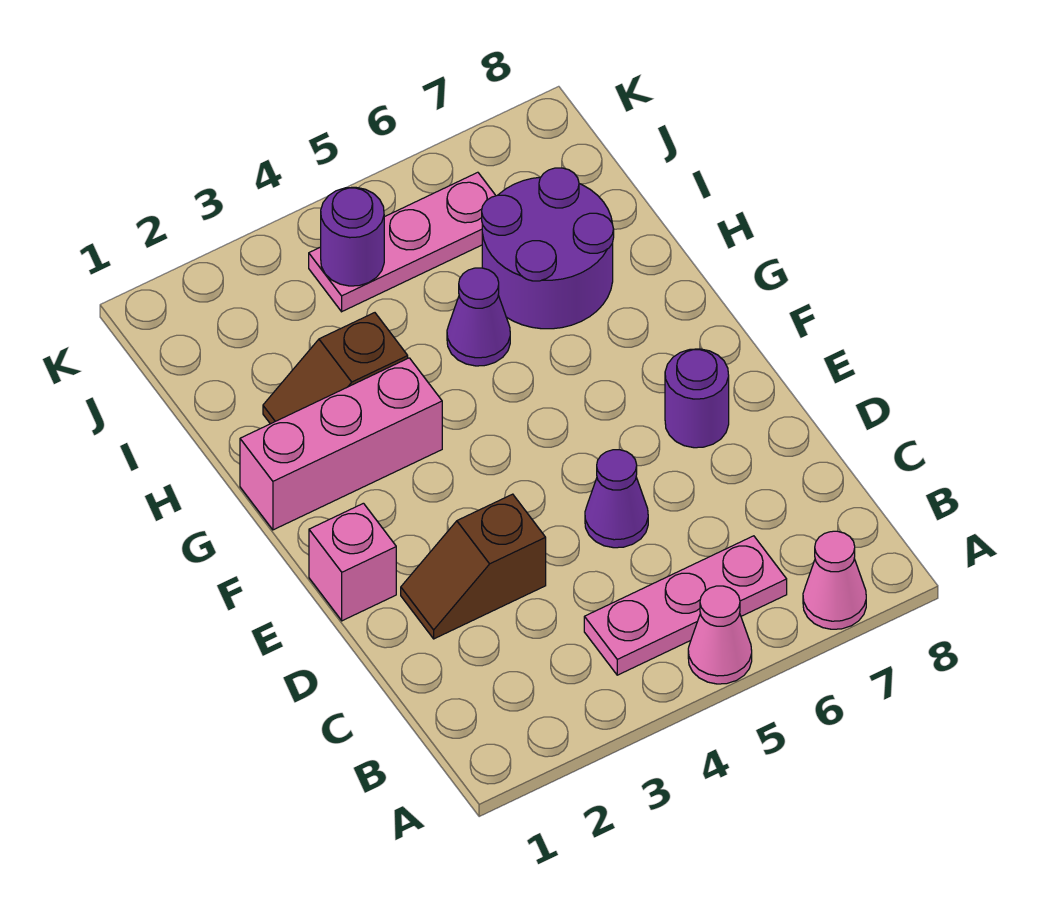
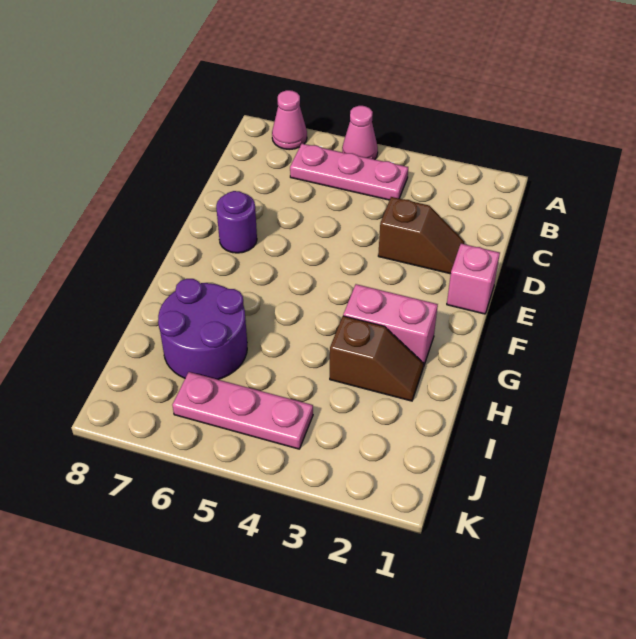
purple cone D5 level 1 -> none
pink brick G1:G3 level 1 -> pink brick G2:G3 level 1
purple cone H5 level 1 -> none
purple round brick J4 level 2 -> none

